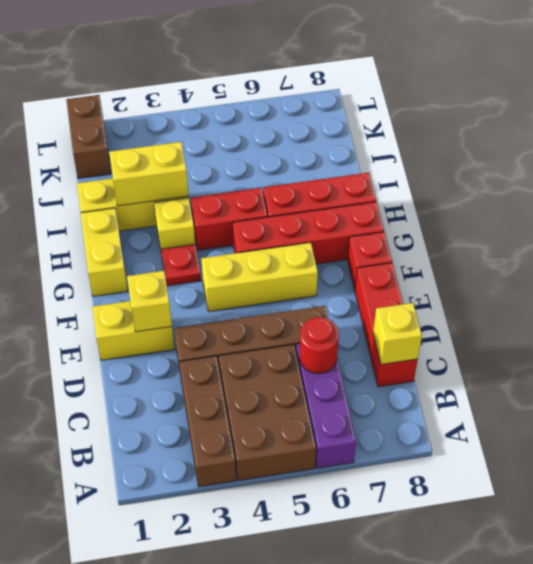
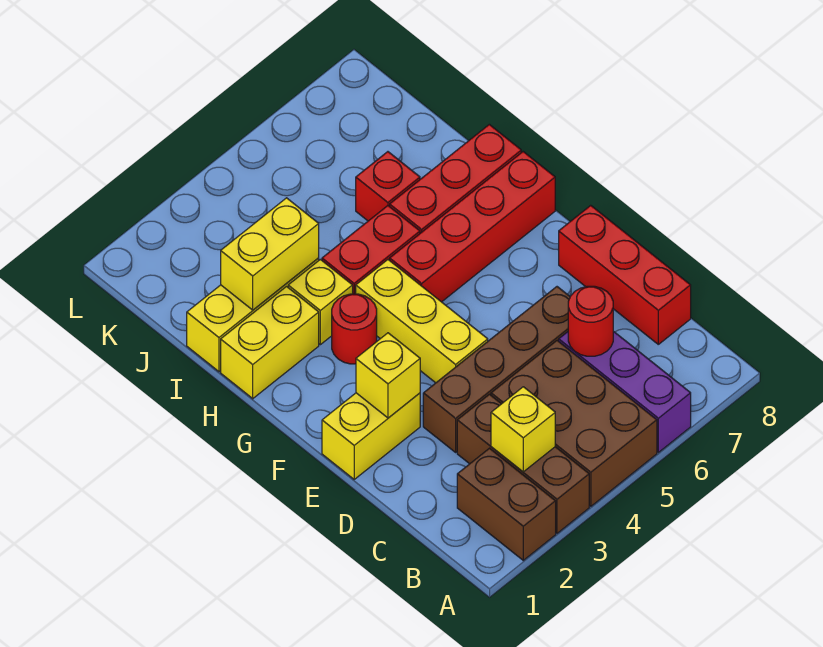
yellow brick C8 level 2 -> yellow brick B3 level 2
yellow brick F4:F6 level 1 -> yellow brick E4:G4 level 1
red brick F8 level 1 -> red brick I6 level 1
yellow brick G1:H1 level 1 -> yellow brick H1:H2 level 1
red plate G3 level 1 -> red round brick G3 level 1
brown brick K1:L1 level 1 -> brown brick A2:B2 level 1

